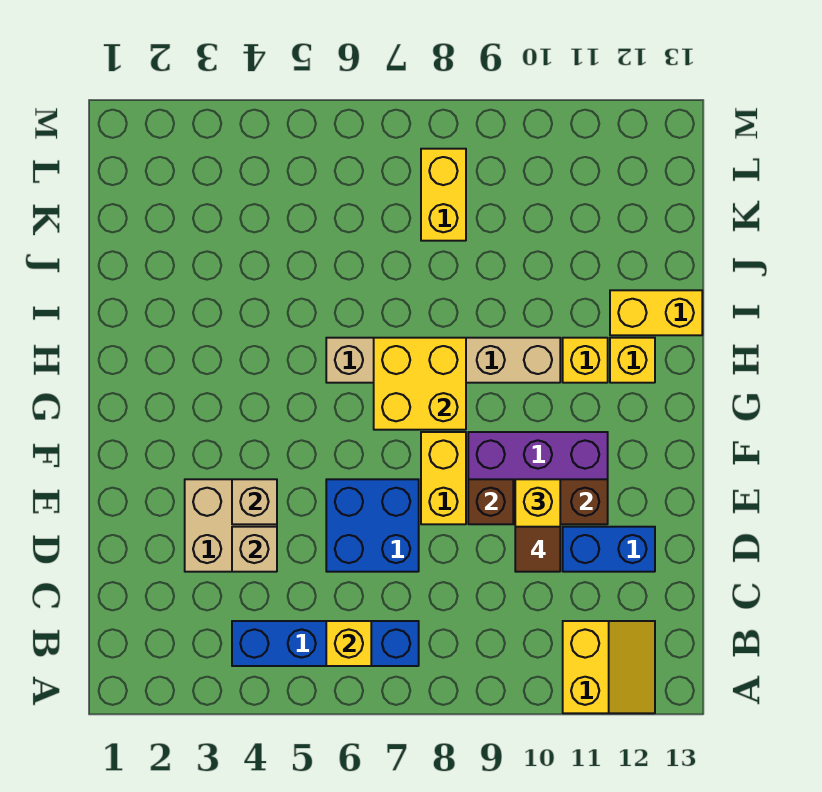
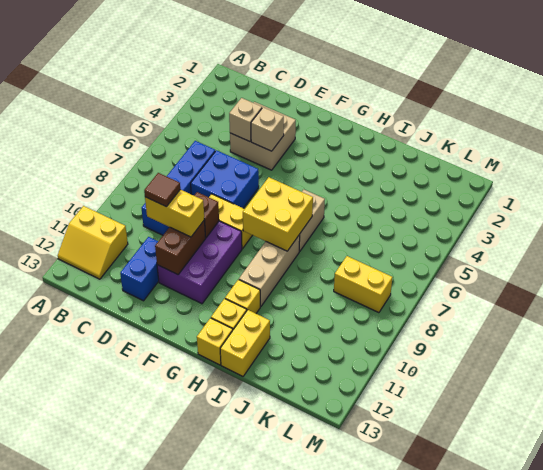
blue brick B4:B7 level 1 -> blue brick C6:C9 level 1
yellow brick B6 level 2 -> yellow brick H13 level 1

